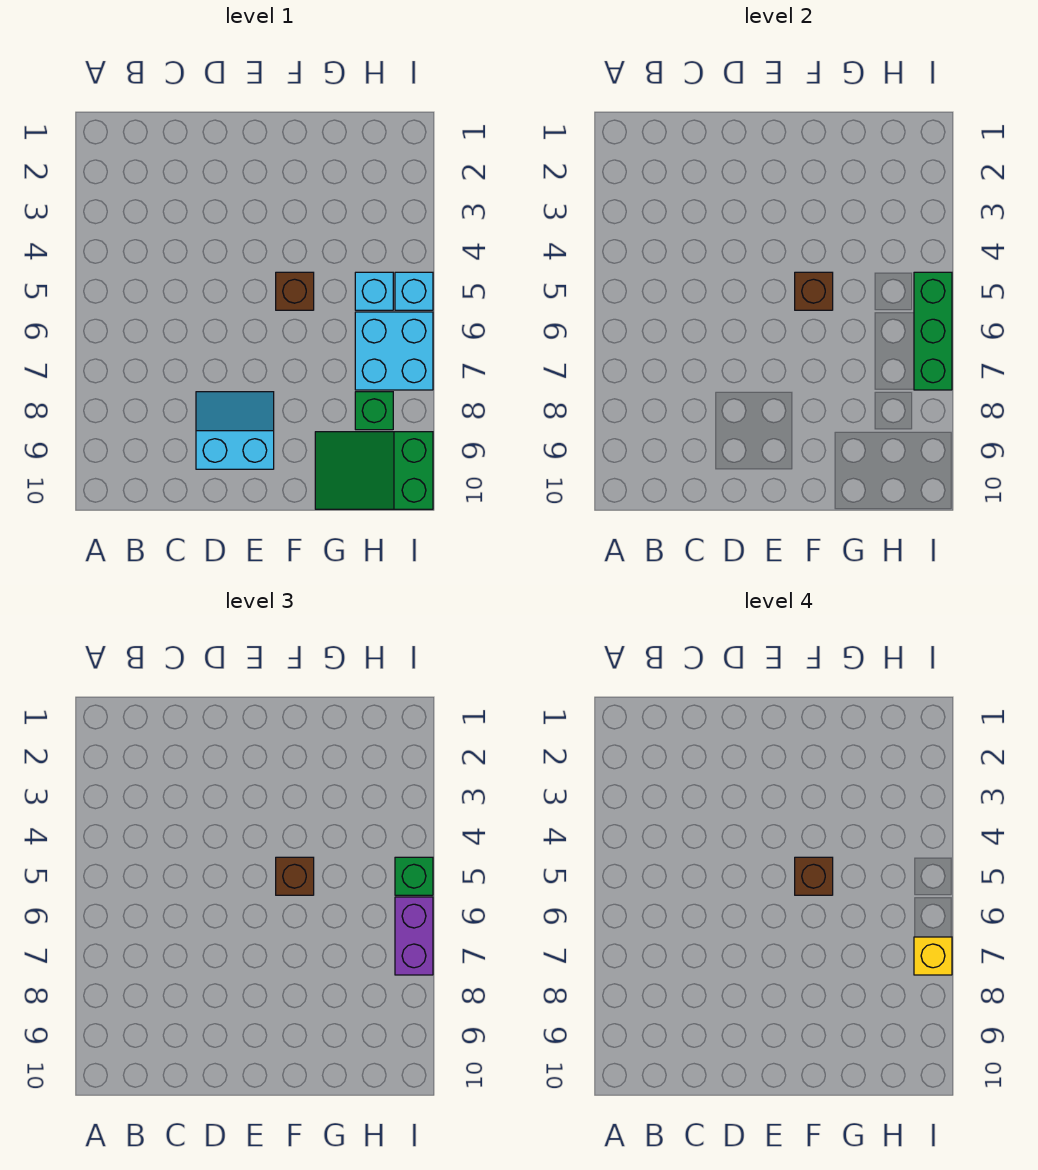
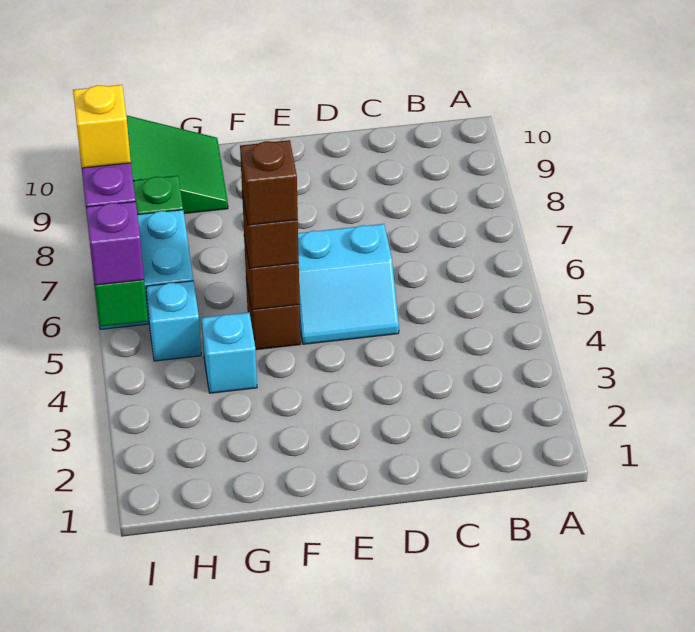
cyan slope D8:E9 level 1 top 9 -> cyan slope D5:E6 level 1 top 6
cyan brick I5 level 1 -> cyan brick G4 level 1
green brick I5 level 3 -> purple brick I5 level 3

